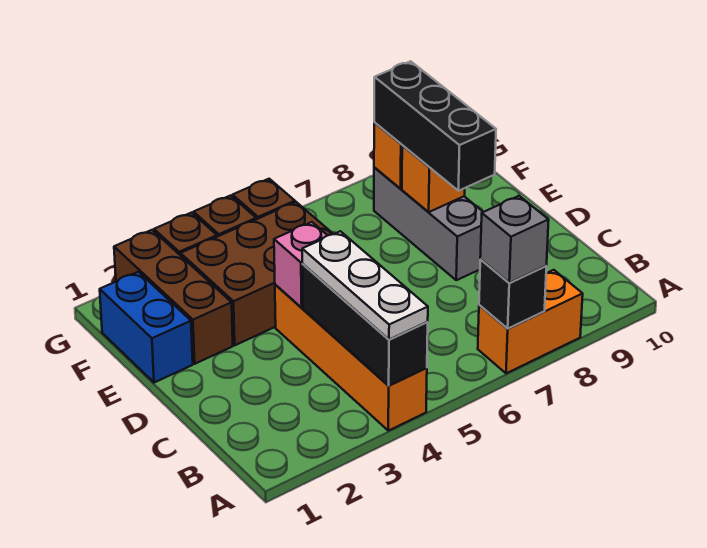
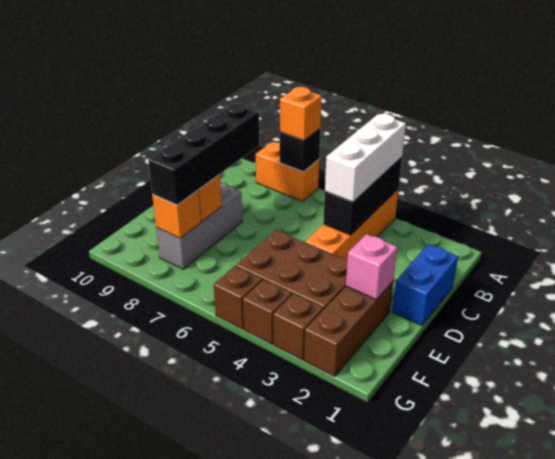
white plate A4:C4 level 3 -> white brick A4:C4 level 3
grey brick A7 level 3 -> orange brick A7 level 3
pink brick D4 level 2 -> pink brick E2 level 2
black brick D8:F8 level 3 -> black brick C8:F8 level 3
blue brick E1:F1 level 1 -> blue brick C1:D1 level 1

